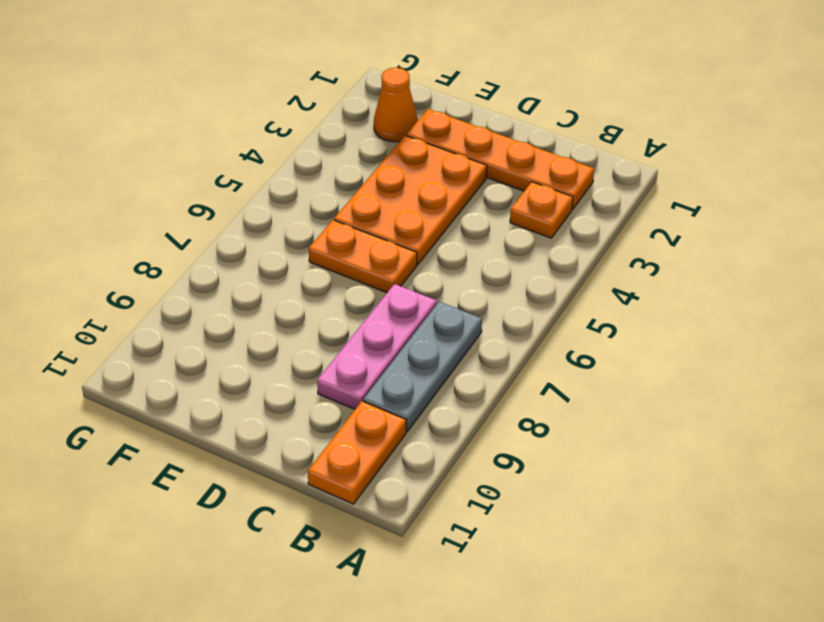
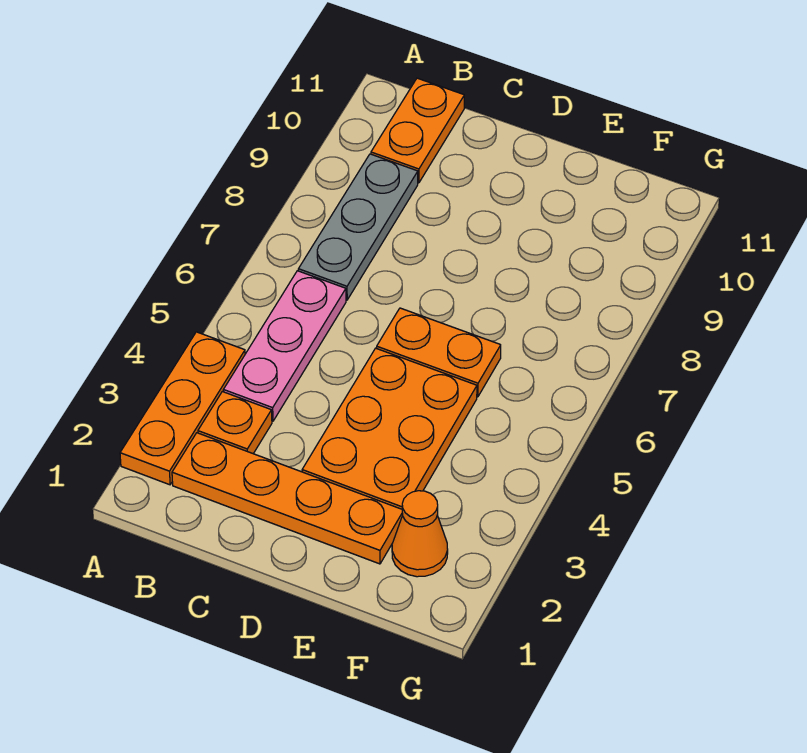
none -> orange plate A2:A4 level 1
pink plate C7:C9 level 1 -> pink plate B4:B6 level 1

